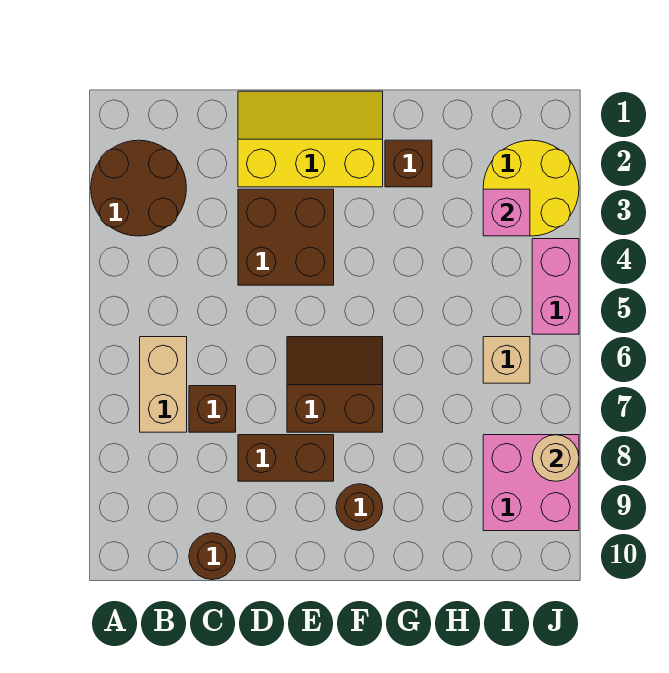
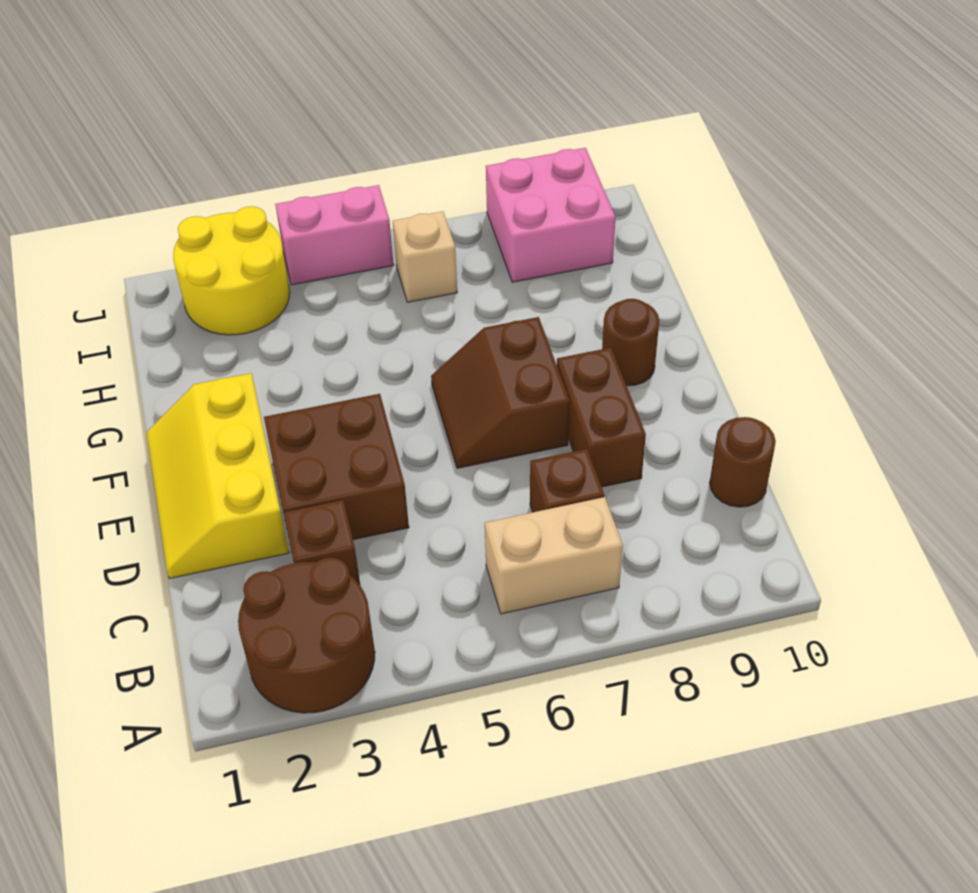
brown brick G2 level 1 -> brown brick C3 level 1
pink brick I3 level 2 -> none
tan round brick J8 level 2 -> none

